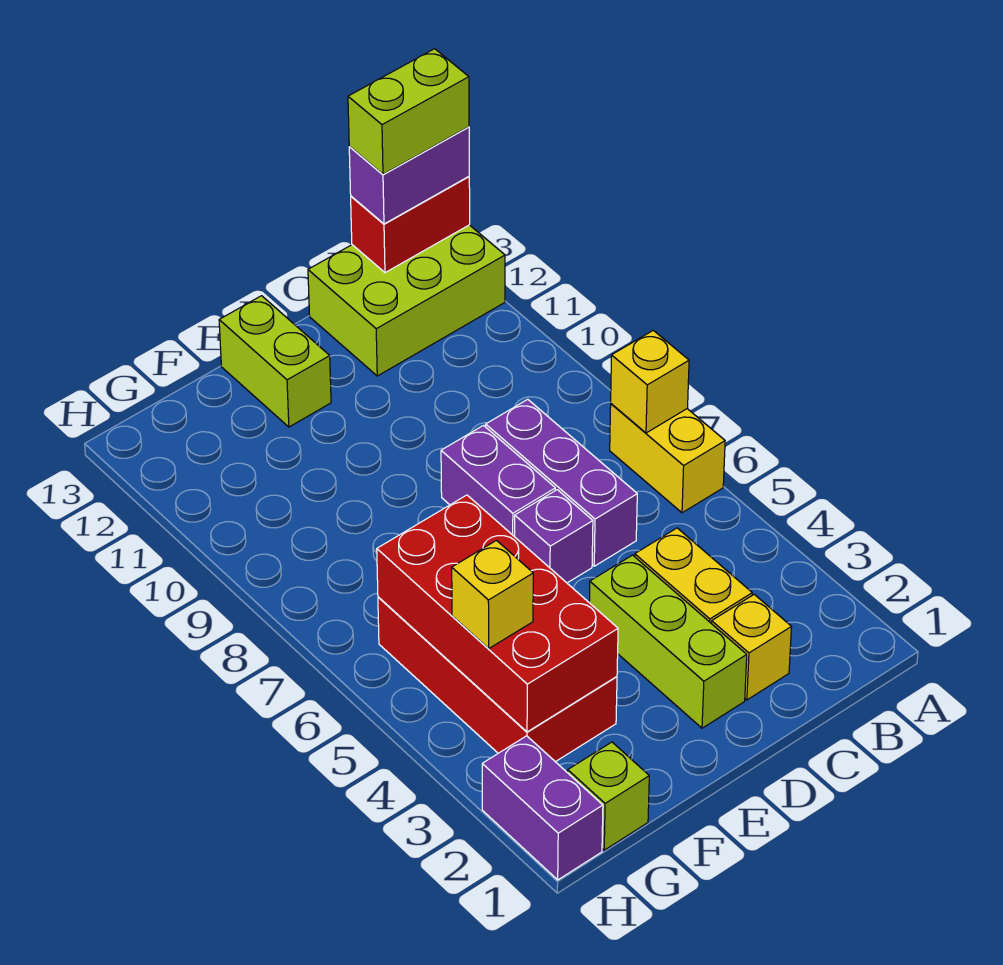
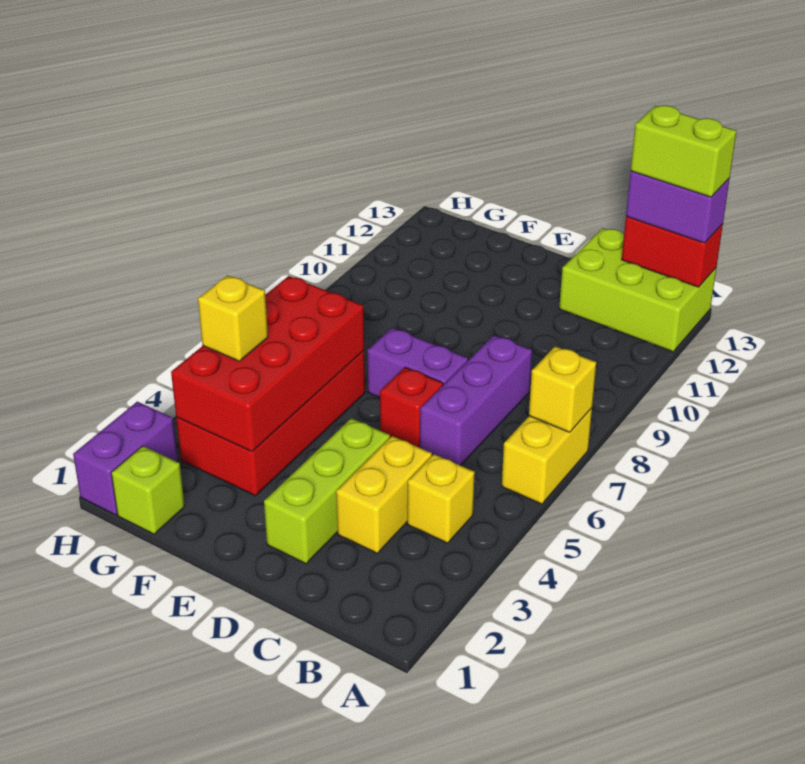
yellow brick C2 level 1 -> yellow brick B4 level 1
purple brick D6 level 1 -> red brick D6 level 1
purple brick D7:D8 level 1 -> purple brick D7:E7 level 1
lime brick E12:E13 level 1 -> none

